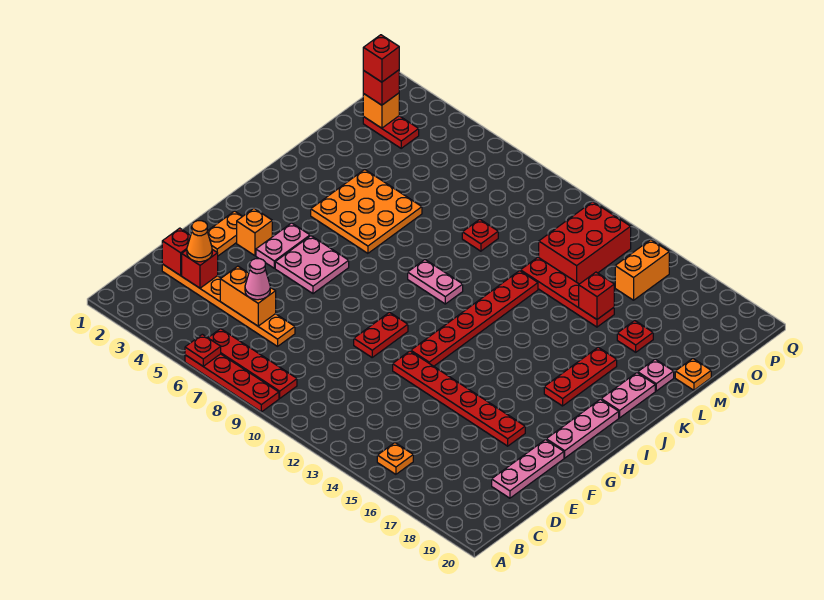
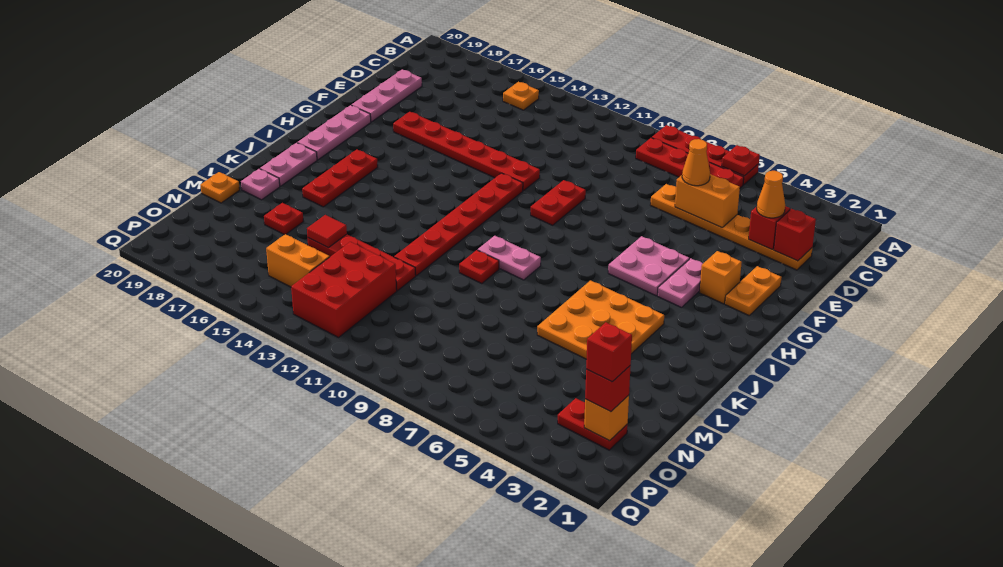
pink cone D6 level 3 -> orange cone D6 level 3
red plate M9 level 1 -> red plate K10 level 1
red brick M15 level 2 -> red tile M15 level 2
orange brick O15:P15 level 1 -> orange brick O14:O15 level 1

